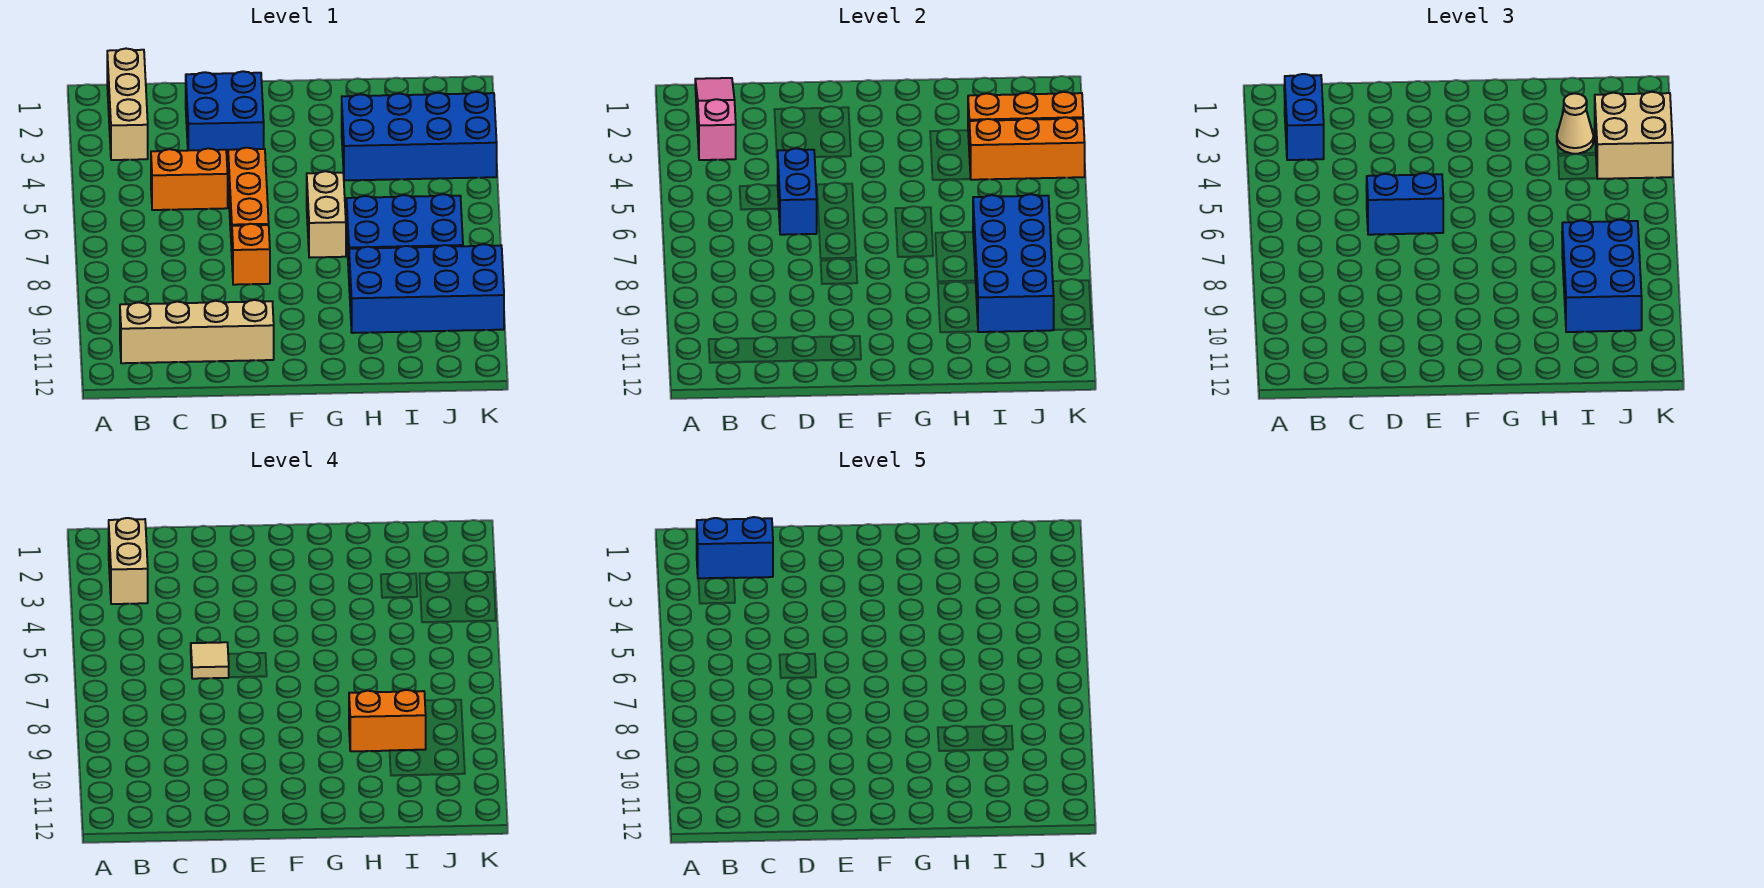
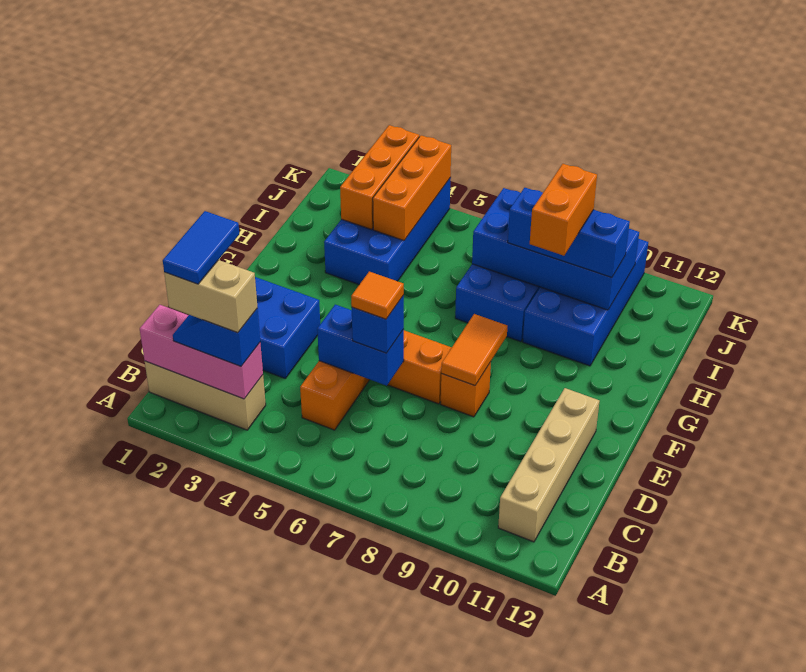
pink slope B1:B3 level 2 top 3 -> pink brick B1:B3 level 2
blue brick B2:B3 level 3 -> blue slope B2:B3 level 3 top 3
blue brick B2:C2 level 5 -> blue tile B2:C2 level 5
blue brick D6:E6 level 3 -> blue brick D6 level 3
tan tile D6 level 4 -> orange tile D6 level 4
none -> orange tile E8:F8 level 2
tan brick G6:G7 level 1 -> none
tan cone I3 level 3 -> none
blue brick I8:J10 level 3 -> blue brick I8:I10 level 3
tan brick J3:K4 level 3 -> none

